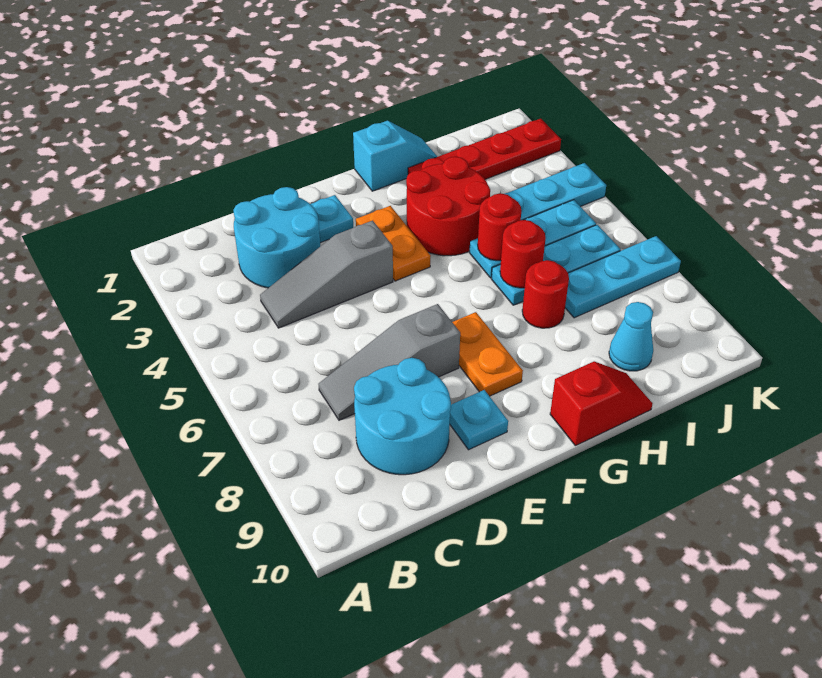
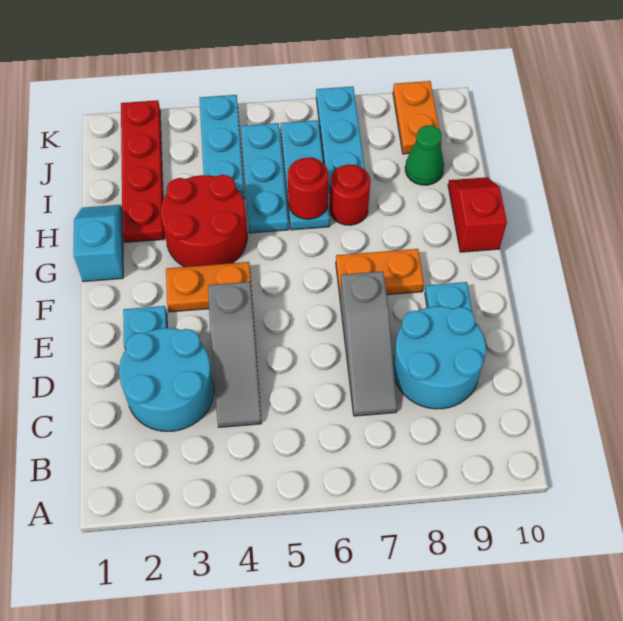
red round brick H5 level 2 -> none
cyan cone I9 level 1 -> green cone I9 level 1
none -> orange plate J9:K9 level 1

